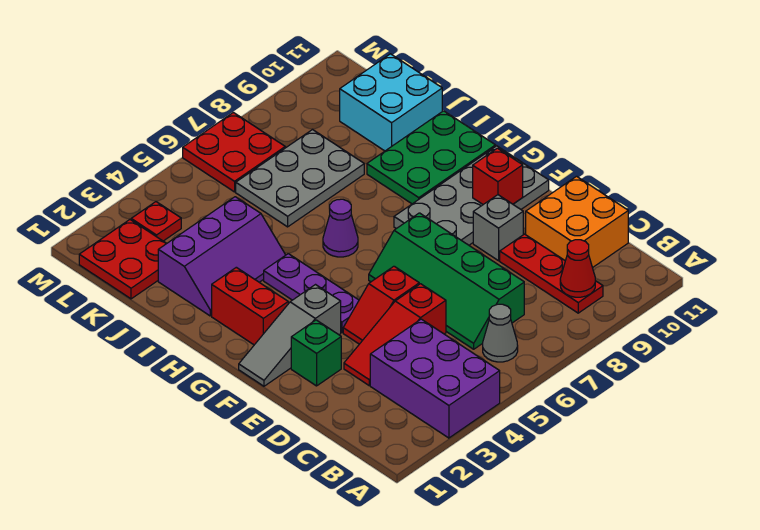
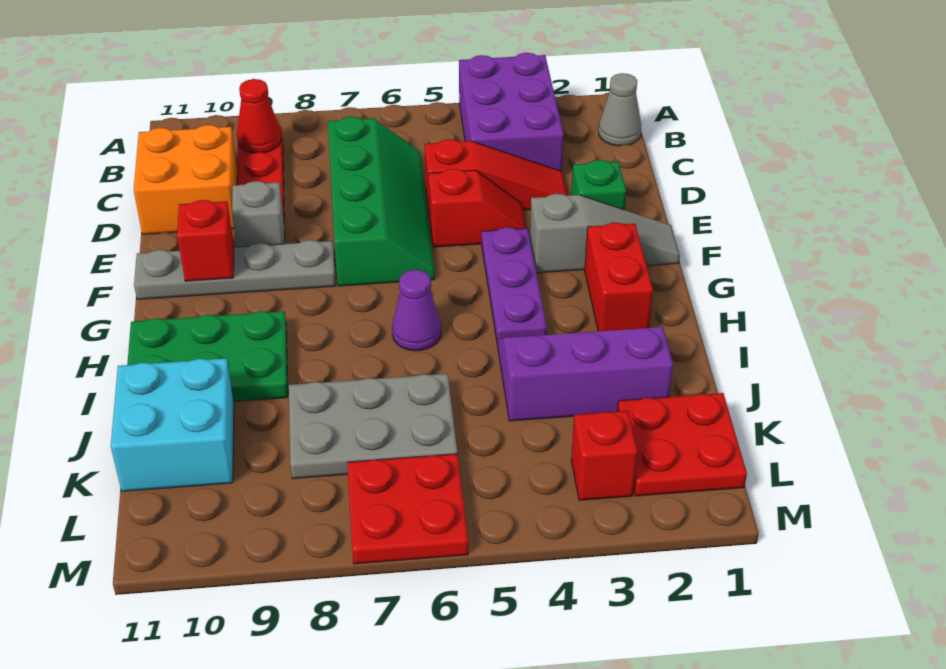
grey cone B6 level 1 -> grey cone B1 level 1
grey plate F8:G11 level 1 -> grey plate F8:F11 level 1
red plate L3 level 1 -> red brick L3 level 1

